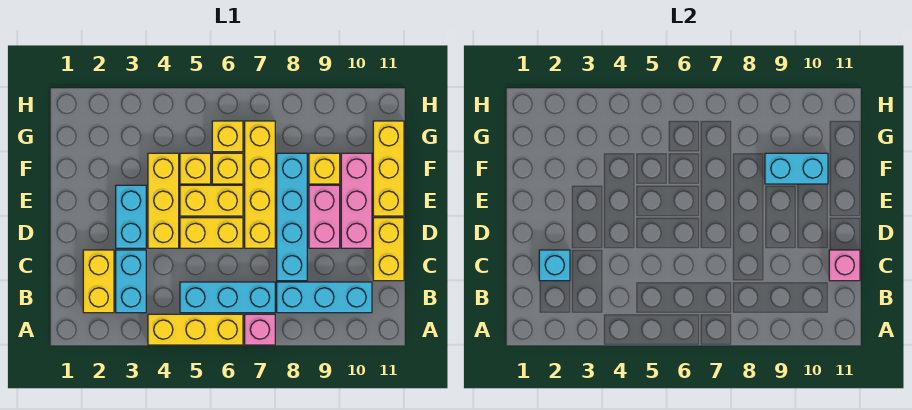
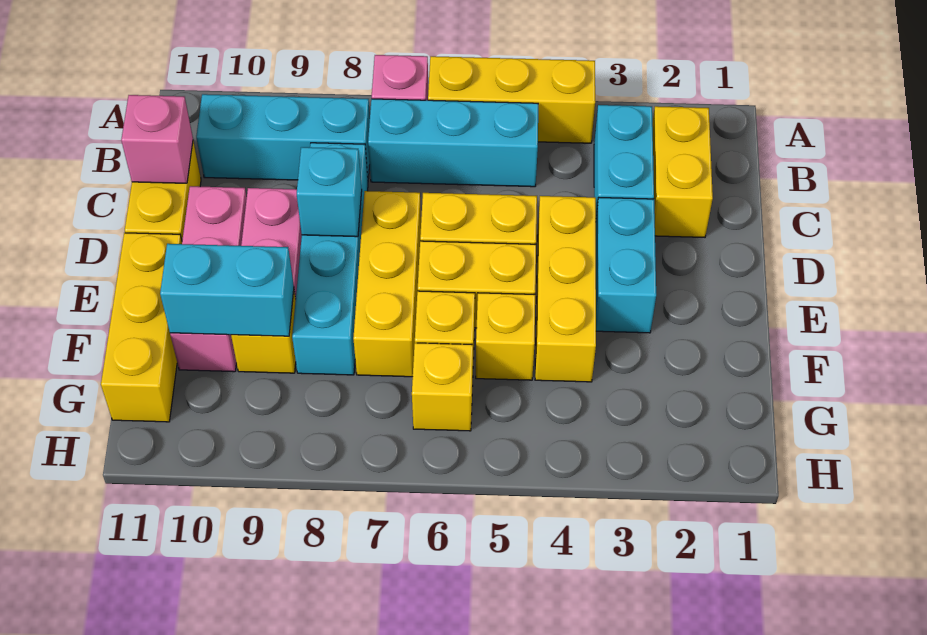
cyan brick C2 level 2 -> cyan brick D8 level 2
yellow brick D7:G7 level 1 -> yellow brick D7:F7 level 1

